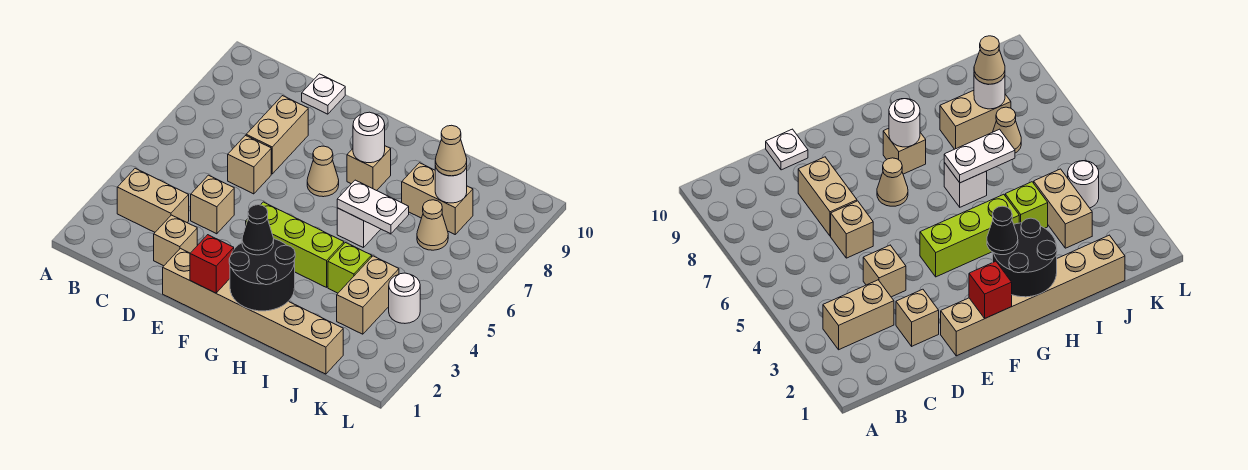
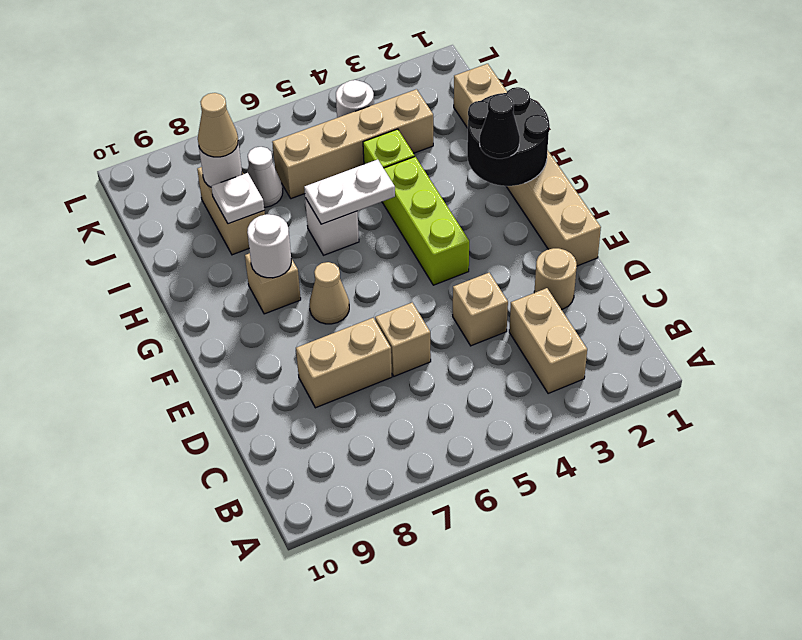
tan brick D2 level 1 -> tan round brick D2 level 1
white plate D10 level 1 -> white plate I8 level 2
red brick F1 level 2 -> none
white plate H6:I6 level 2 -> white plate H5:H6 level 2
tan brick J3:J4 level 1 -> tan brick J3:J6 level 1
tan cone J7 level 1 -> white cone J7 level 1

